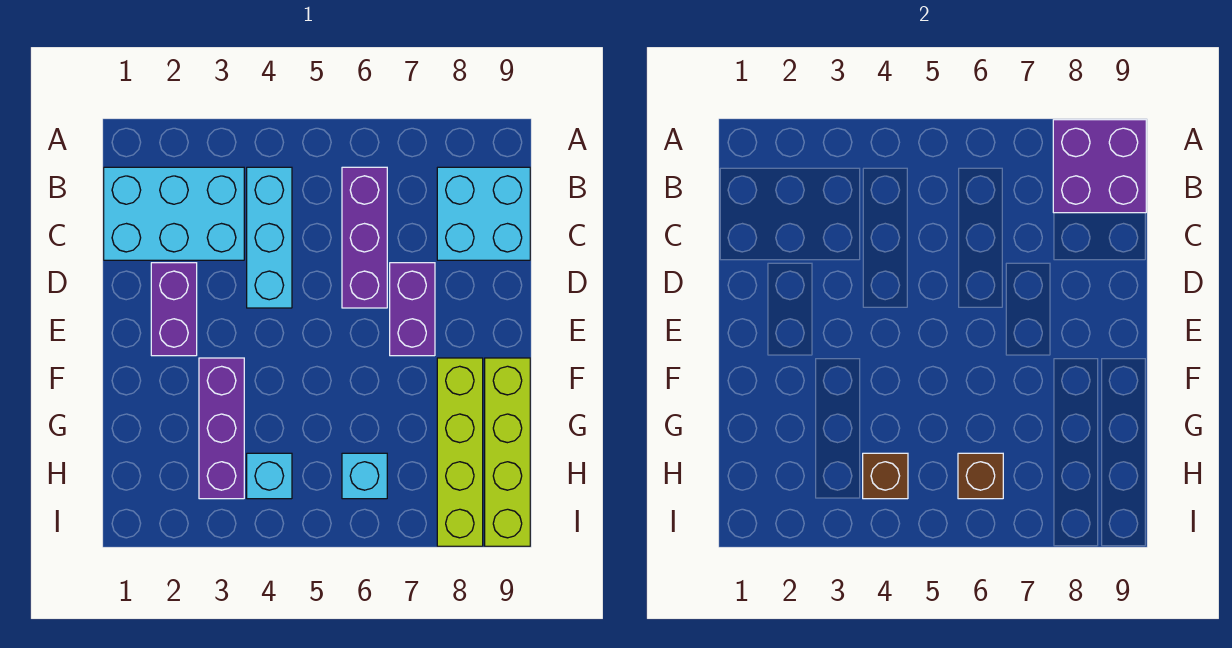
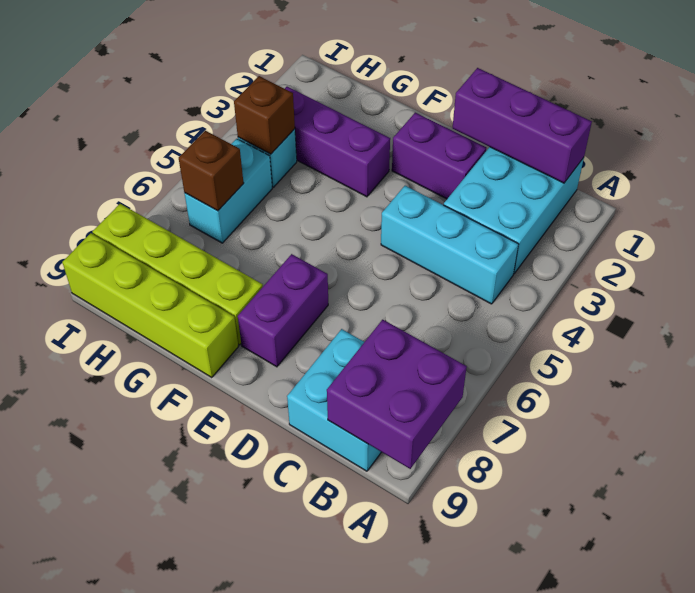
purple brick B6:D6 level 1 -> purple brick B1:D1 level 2
purple brick D7:E7 level 1 -> purple brick E7:E8 level 1
cyan brick H6 level 1 -> cyan brick H5:H6 level 1

